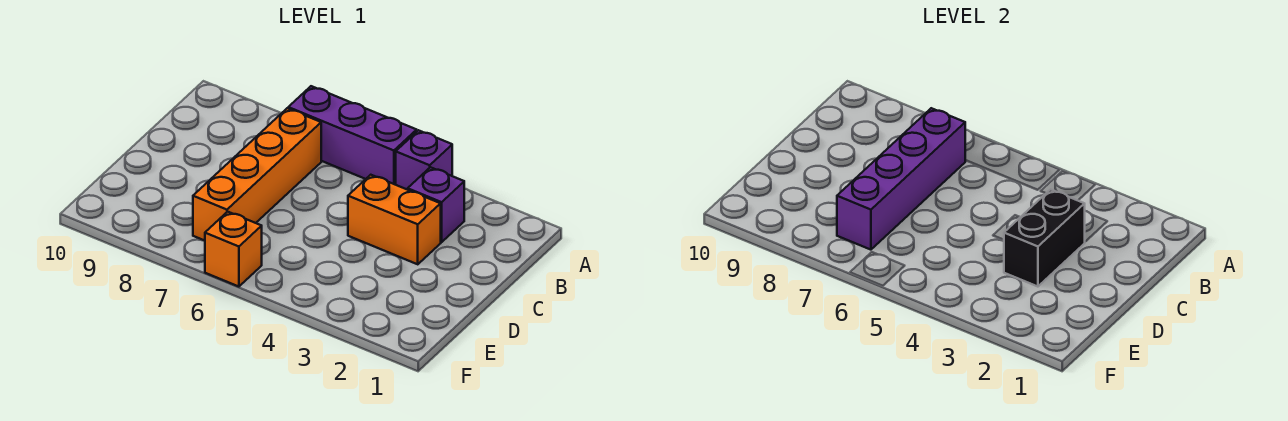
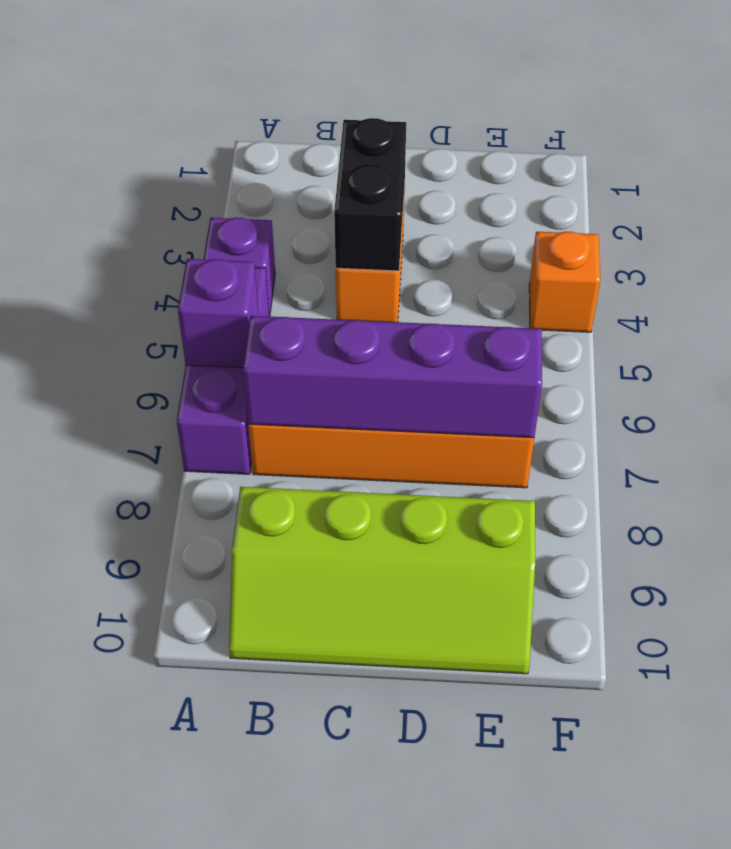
purple brick B3 level 1 -> purple brick A6 level 2
none -> lime slope B9:E10 level 1 top 9
black brick C3:D3 level 2 -> black brick C3:C4 level 2
orange brick F6 level 1 -> orange brick F4 level 1

